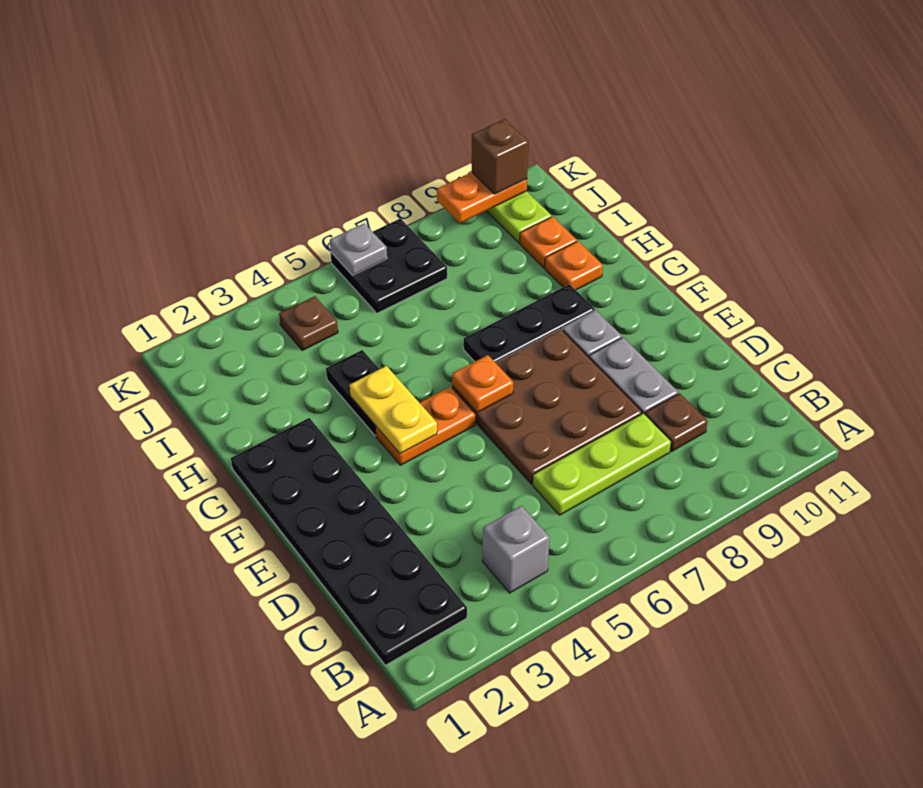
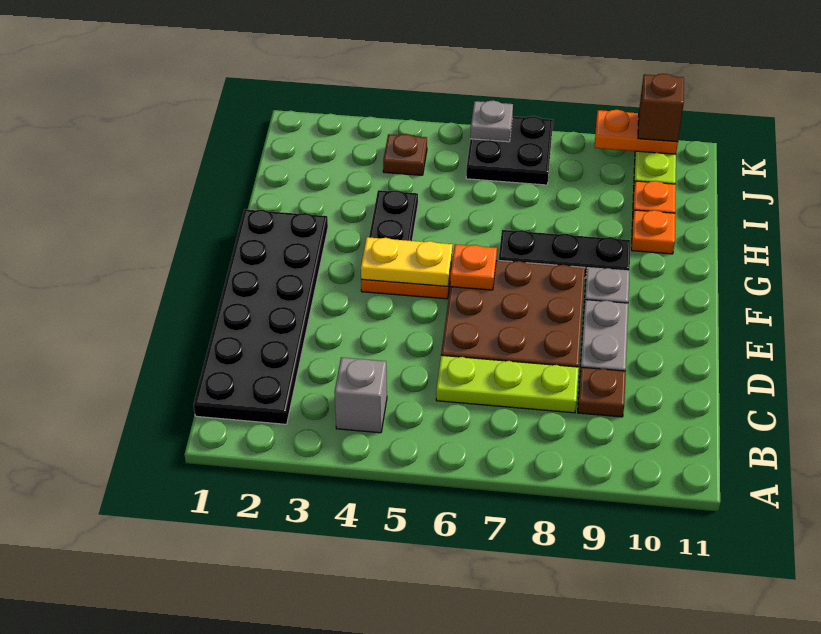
yellow plate F4:G4 level 2 -> yellow plate F4:F5 level 2

